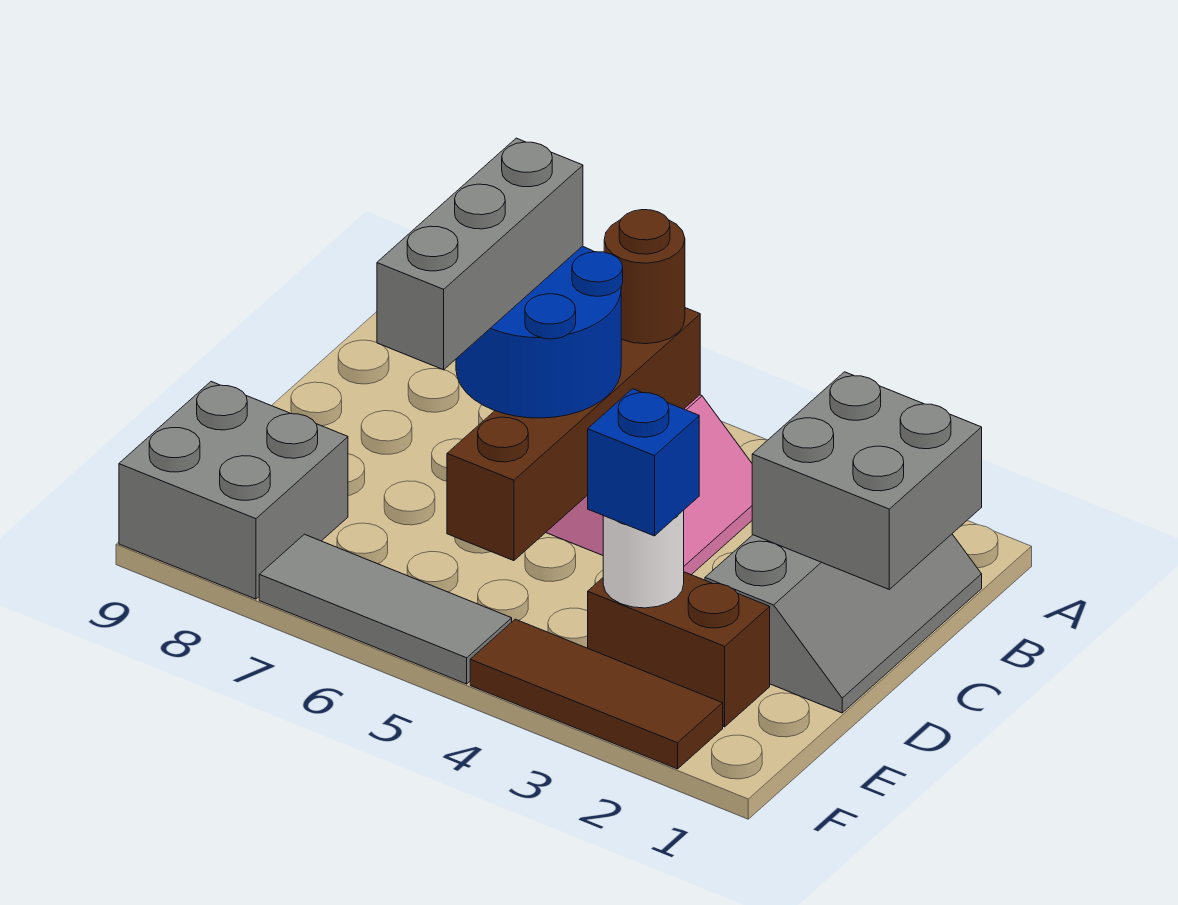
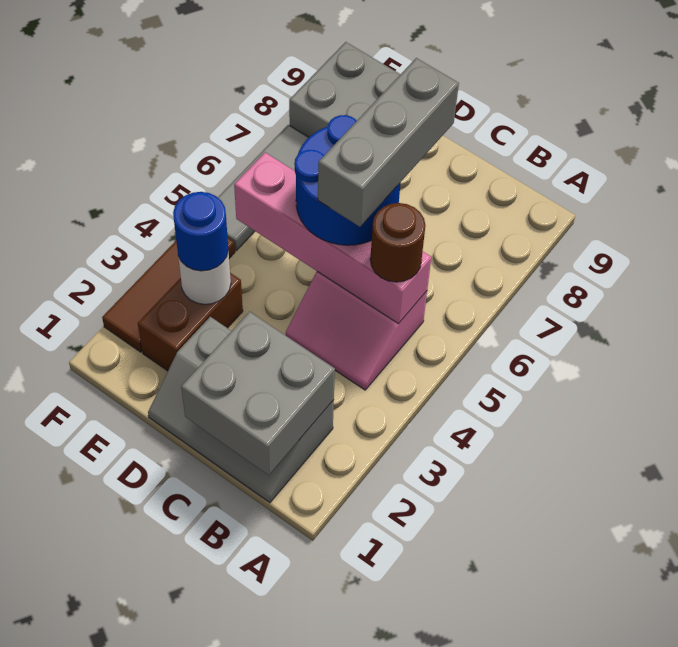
brown brick B5:E5 level 2 -> pink brick B5:E5 level 2
grey brick C6:E6 level 4 -> grey brick C5:C7 level 4
blue brick E3 level 3 -> blue round brick E3 level 3

